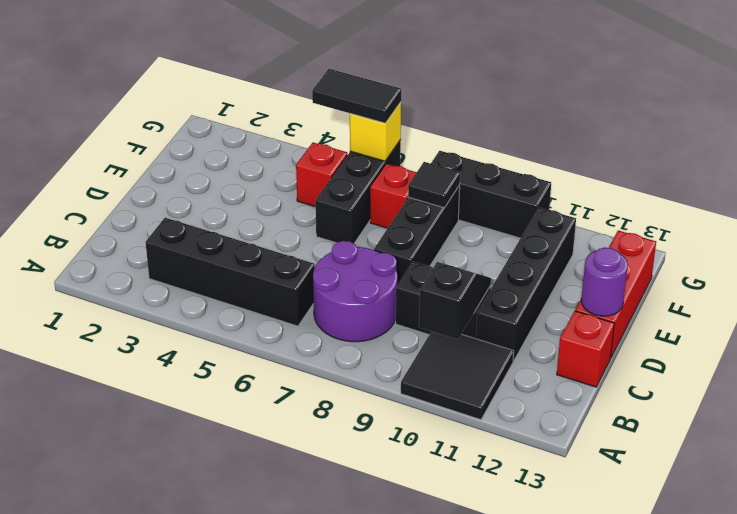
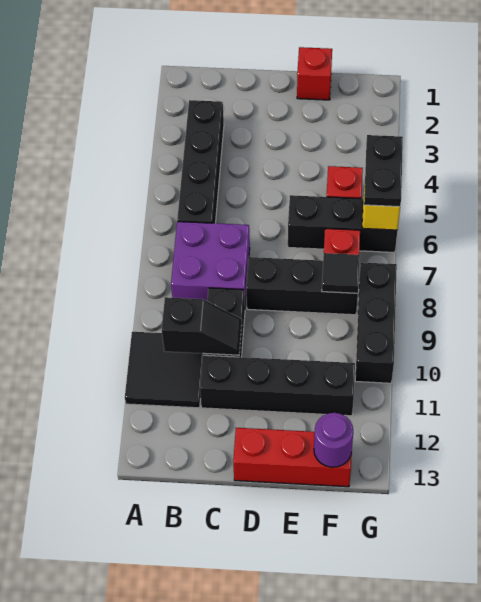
purple round brick B7:C8 level 1 -> purple brick B7:C8 level 1
red brick C13 level 1 -> red brick E1 level 1
purple round brick D13 level 2 -> purple round brick F13 level 2
black tile G5:G6 level 3 -> black plate G5:G6 level 3

